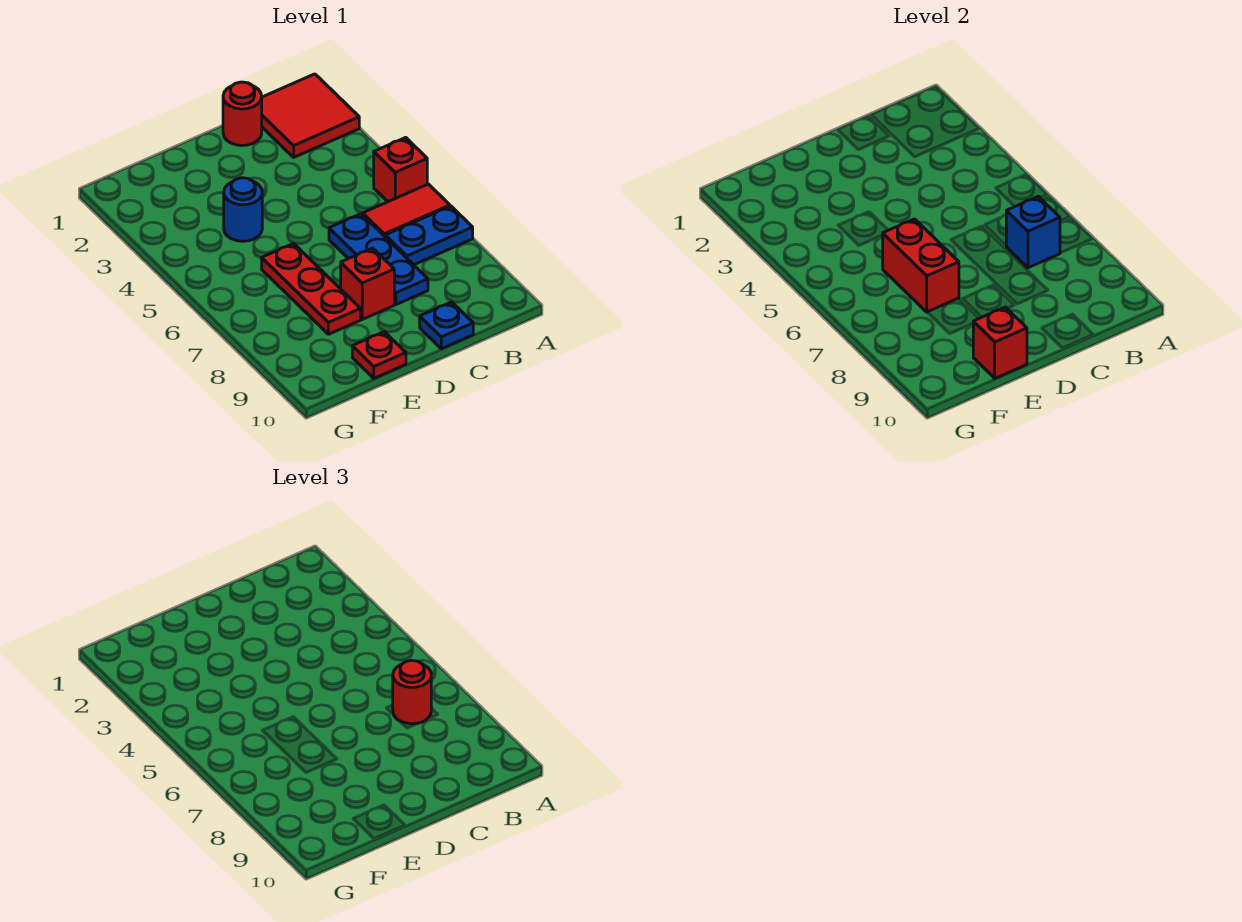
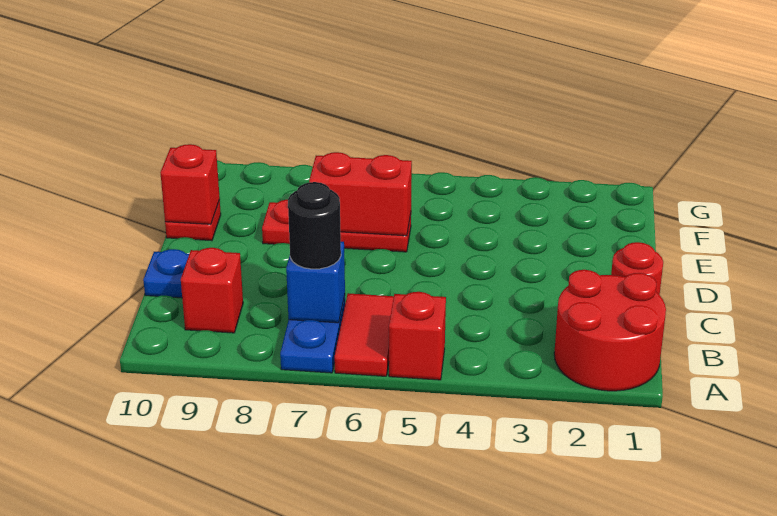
red tile A1:B2 level 1 -> red round brick A1:B2 level 1
red round brick B7 level 3 -> black round brick B7 level 3
blue plate C6:C8 level 1 -> none
red brick D8 level 1 -> red brick B9 level 1
blue round brick E4 level 1 -> none

